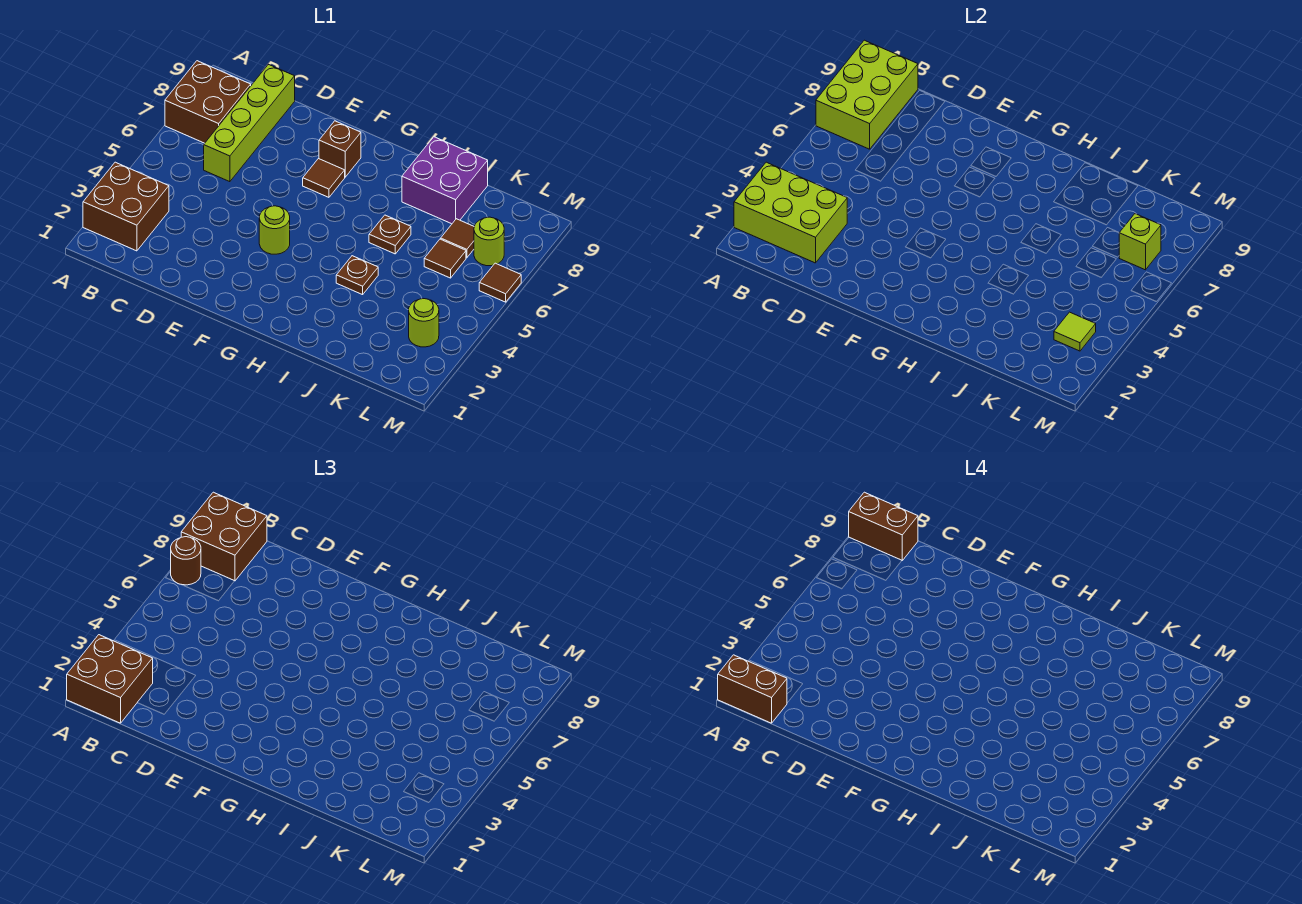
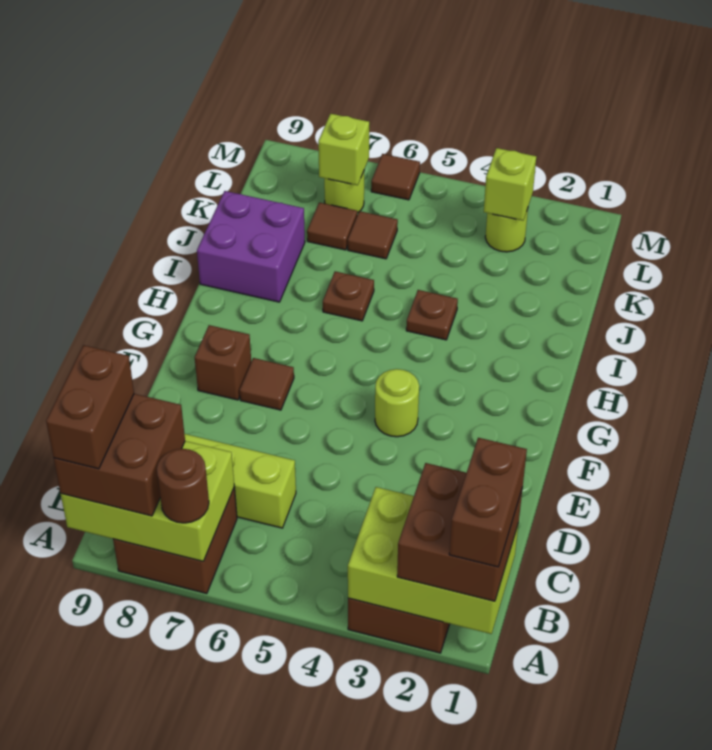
lime brick A2:C3 level 2 -> lime brick A1:B3 level 2
lime tile L3 level 2 -> lime brick L3 level 2

